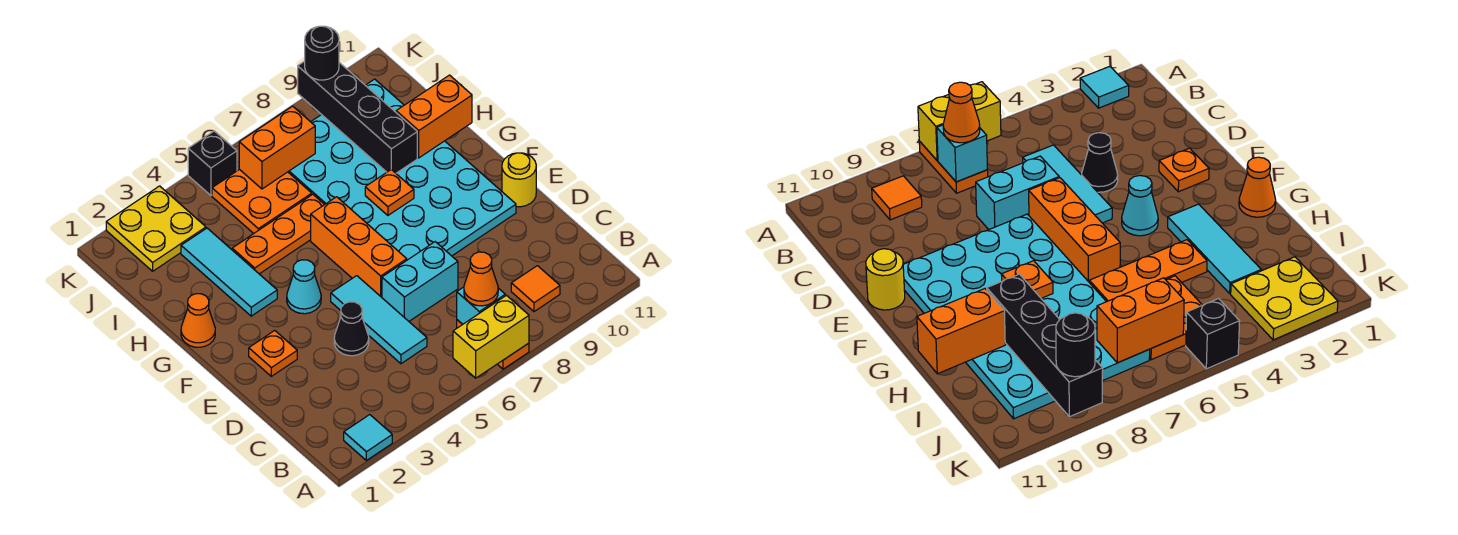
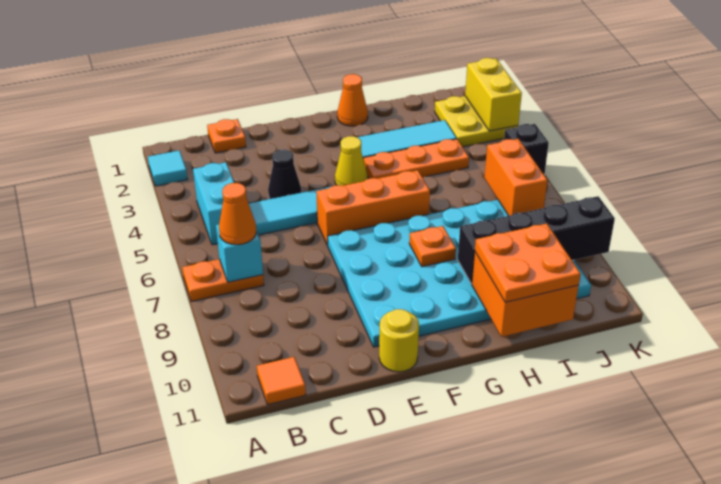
yellow brick A6:A7 level 2 -> yellow brick K2:K3 level 2
orange tile B9 level 1 -> orange tile B11 level 1
cyan brick D6:D7 level 1 -> cyan brick B4:B5 level 1
orange plate E2 level 1 -> orange plate C1 level 1
cyan cone F4 level 1 -> yellow cone F4 level 1
orange plate H4:H6 level 1 -> orange plate G4:I4 level 1
orange brick H10:H11 level 2 -> orange brick H10:I11 level 2
orange plate I5:J6 level 1 -> orange plate H10:I11 level 3
black round brick K9 level 3 -> none

